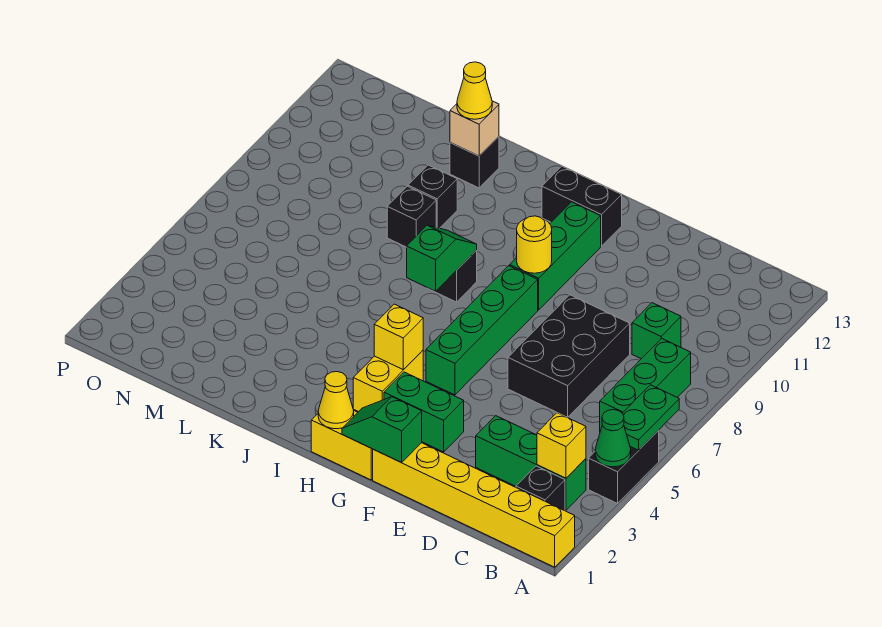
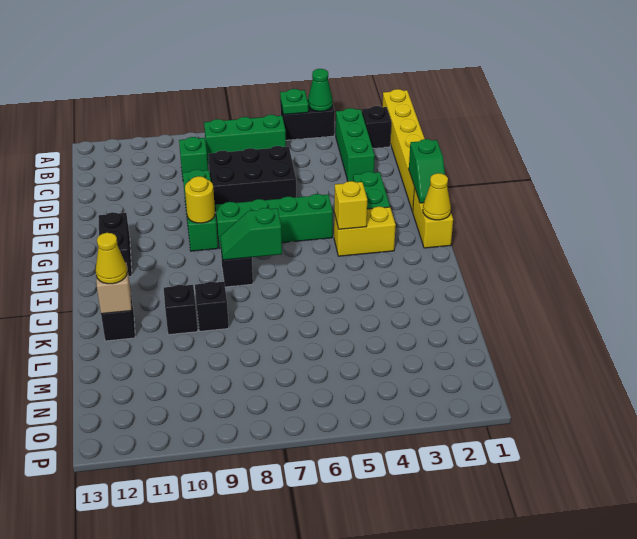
green plate A5:A6 level 2 -> green plate A5 level 2
yellow brick B3 level 2 -> none
green brick G9:G11 level 1 -> green brick E9:G9 level 1

